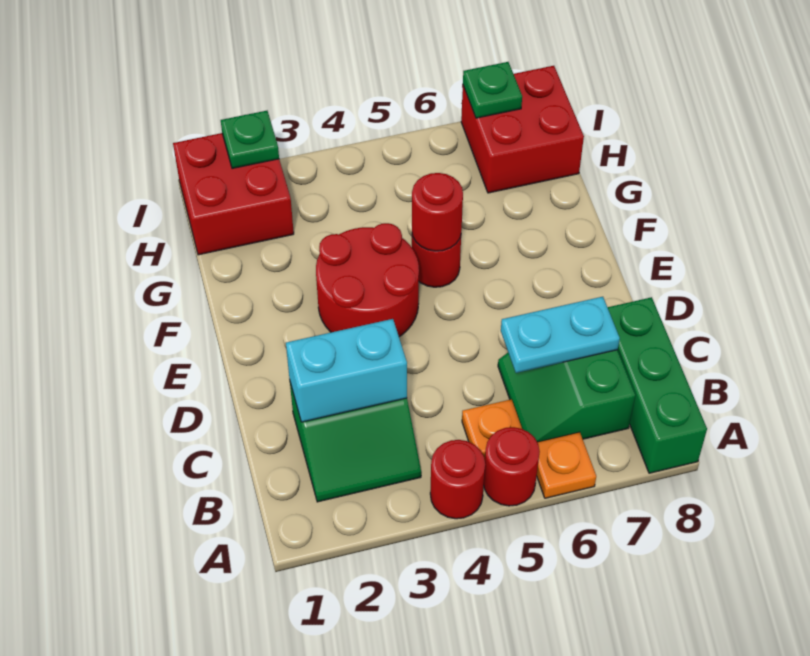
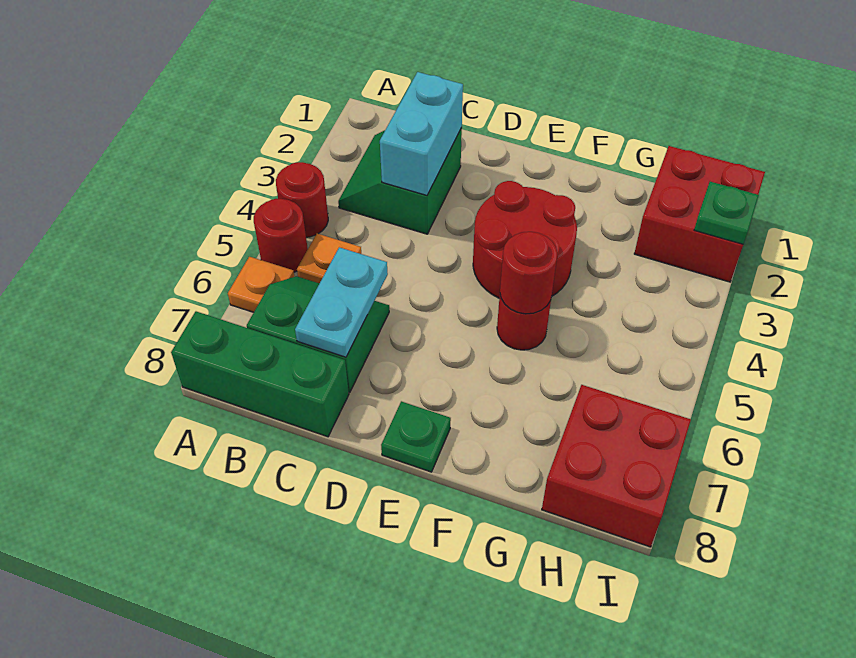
green plate I7 level 2 -> green plate E8 level 1

